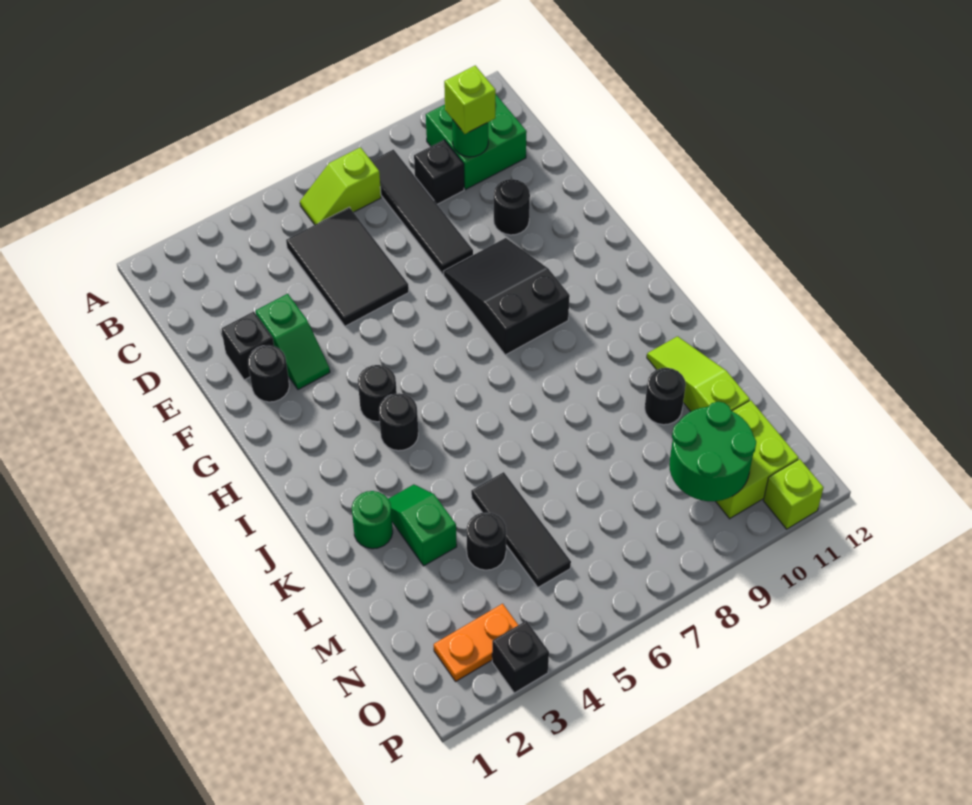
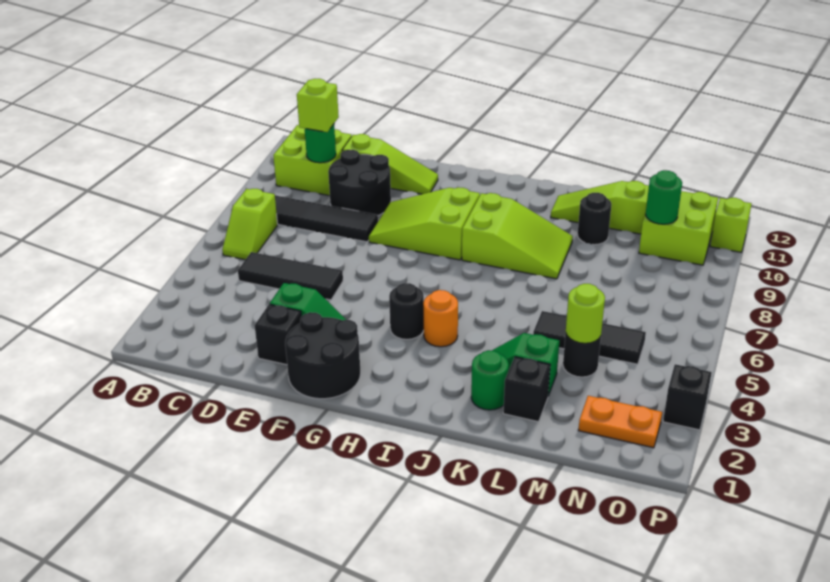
green brick B10:C11 level 1 -> lime brick B10:C11 level 1
black tile C5:E6 level 1 -> black tile C5:E5 level 1
black brick C9 level 1 -> black brick L2 level 1
none -> lime slope D11:F11 level 1 top D
black round brick E10 level 1 -> black round brick D9:E10 level 1
black round brick F2 level 1 -> black round brick F1:G2 level 1
black slope F8:H9 level 1 top H -> lime slope F8:H9 level 1 top H
black round brick I4 level 1 -> orange round brick I4 level 1
none -> lime slope I8:K9 level 1 top I
none -> lime round brick M4 level 2
green round brick N9:O10 level 2 -> green round brick N10 level 2
orange plate O2:O3 level 1 -> orange plate N2:O2 level 1

